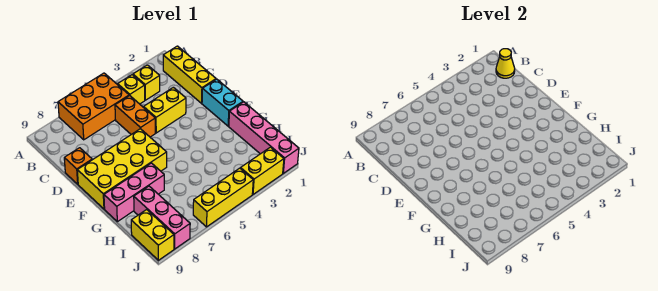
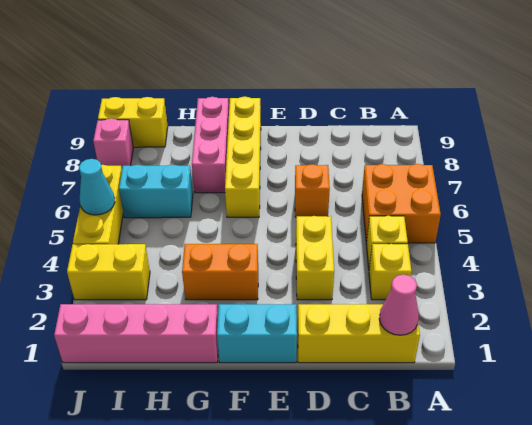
orange brick A5:B7 level 1 -> orange brick A5:B6 level 1
yellow cone B1 level 2 -> pink cone B1 level 2
orange brick C5:D5 level 1 -> orange brick F3:G3 level 1
orange brick D9 level 1 -> orange brick D6 level 1
yellow brick E6:F9 level 1 -> yellow brick F6:F9 level 1
none -> cyan brick H6:I6 level 1
pink brick H8:J8 level 1 -> pink brick J8 level 1
yellow brick J2:J3 level 1 -> yellow brick I3:J3 level 1
none -> cyan cone J5 level 2

